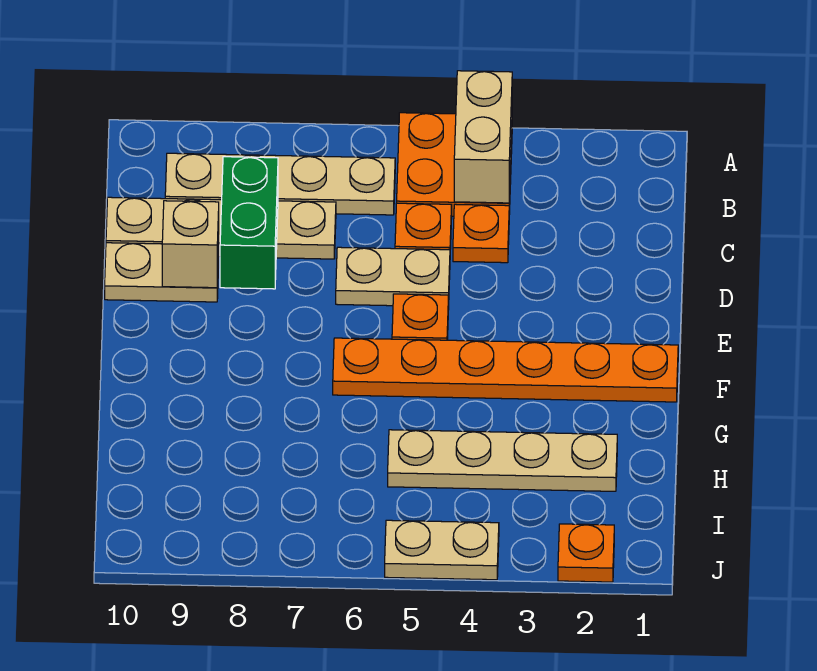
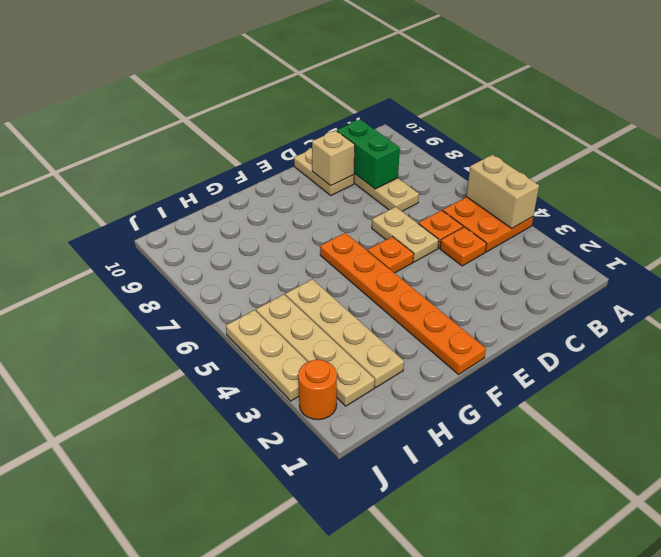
tan brick A4:B4 level 2 -> tan brick A4:A5 level 2
tan plate B6:B9 level 1 -> tan plate I2:I5 level 1
green brick C8:D8 level 2 -> green brick C8:C9 level 2
orange plate J2 level 1 -> orange round brick J2 level 1
tan plate J4:J5 level 1 -> tan plate J3:J5 level 1

